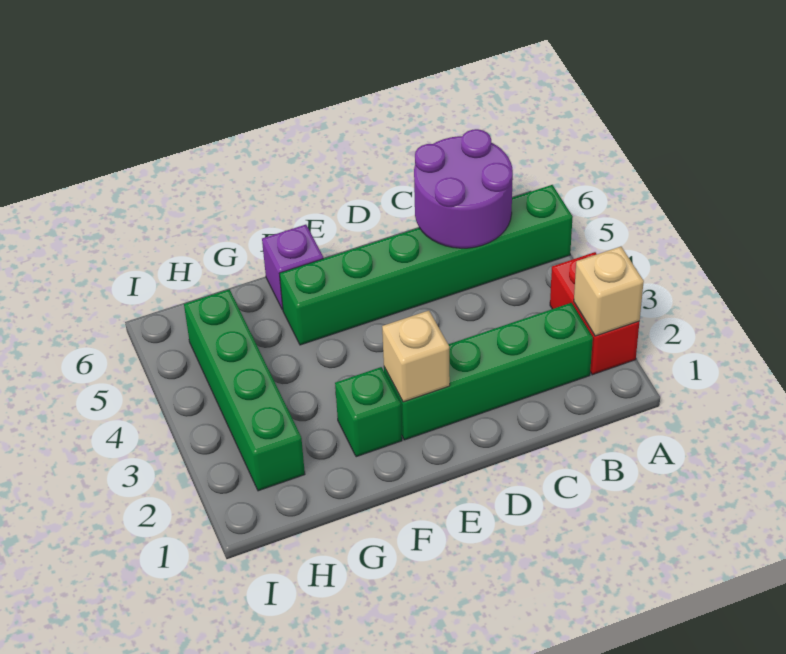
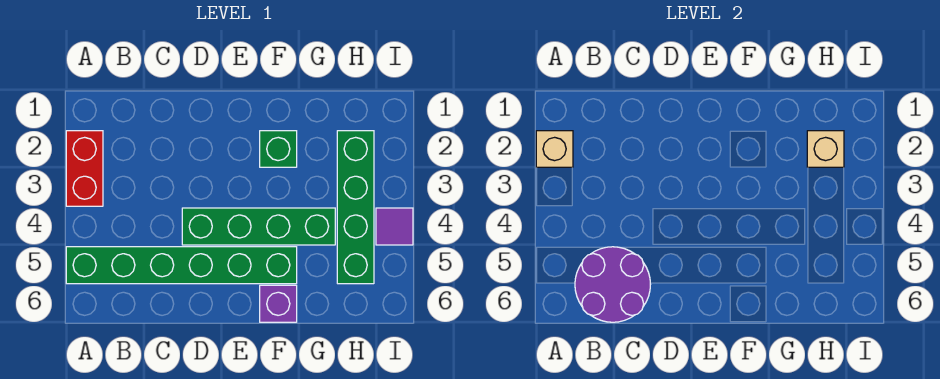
green brick B2:E2 level 1 -> green brick D4:G4 level 1
tan brick E2 level 2 -> tan brick H2 level 2
none -> purple tile I4 level 1

